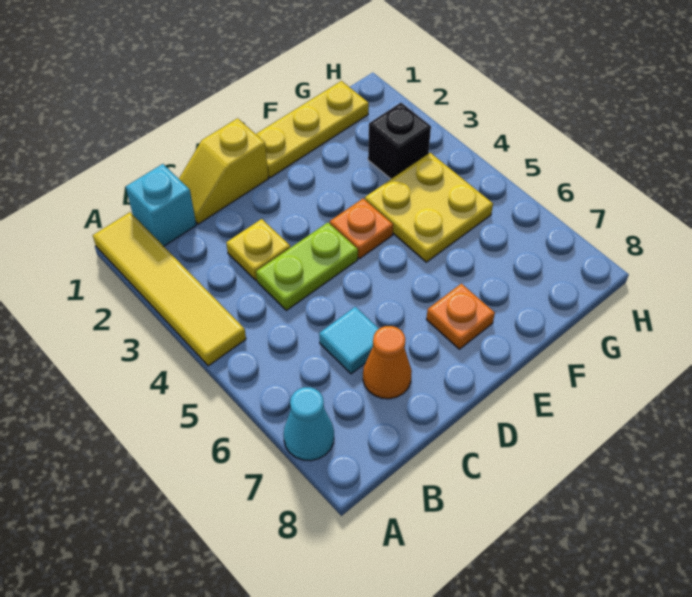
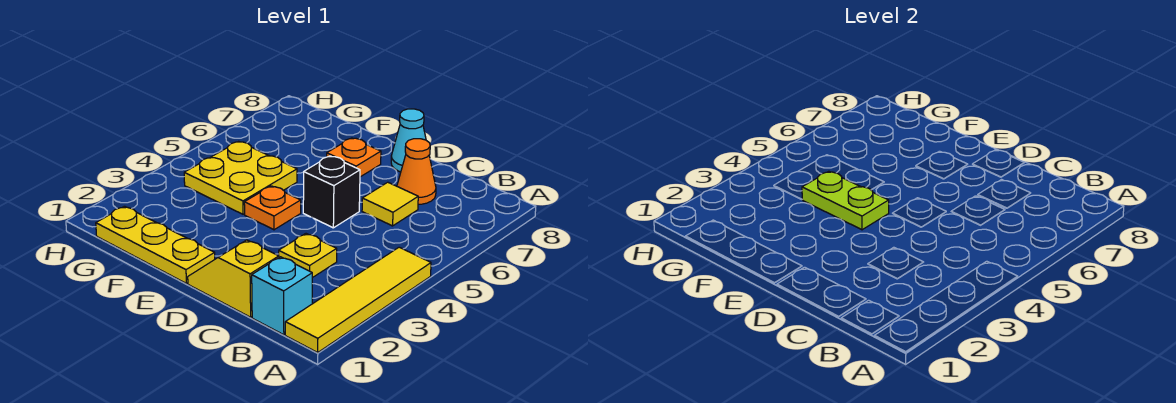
cyan cone A7 level 1 -> cyan cone D8 level 1
yellow slope C1:D1 level 1 top D -> yellow slope C1:D1 level 1 top C
lime plate C4:D4 level 1 -> lime plate E4:F4 level 2
cyan tile C6 level 1 -> yellow tile C6 level 1
black brick G3 level 1 -> black brick D5 level 1

